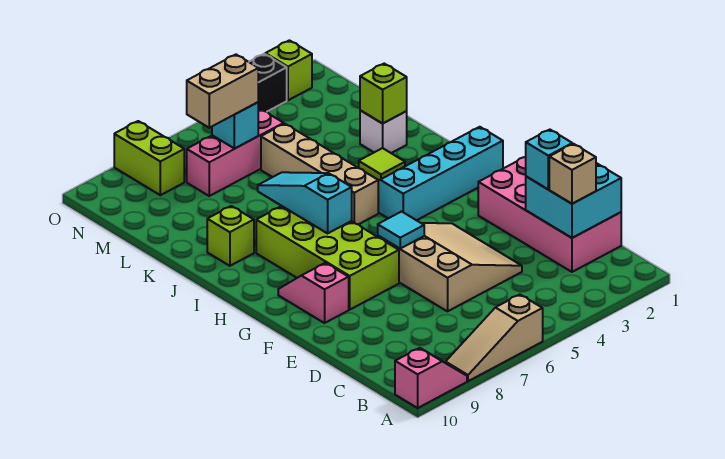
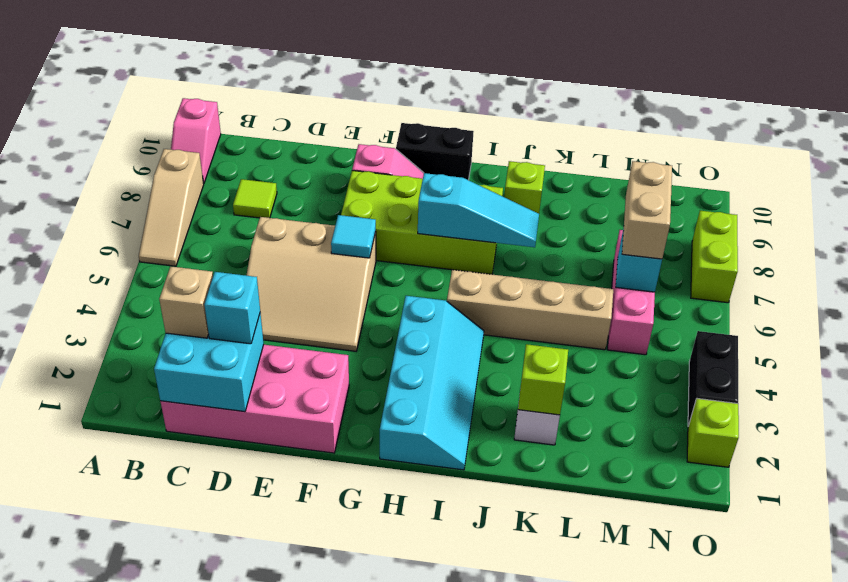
tan slope A6:A8 level 1 top 6 -> tan slope A6:A8 level 1 top 8
none -> black brick G10:H10 level 1
lime tile J3 level 1 -> lime tile C8 level 1
lime brick N8:O8 level 1 -> lime brick O7:O8 level 1

